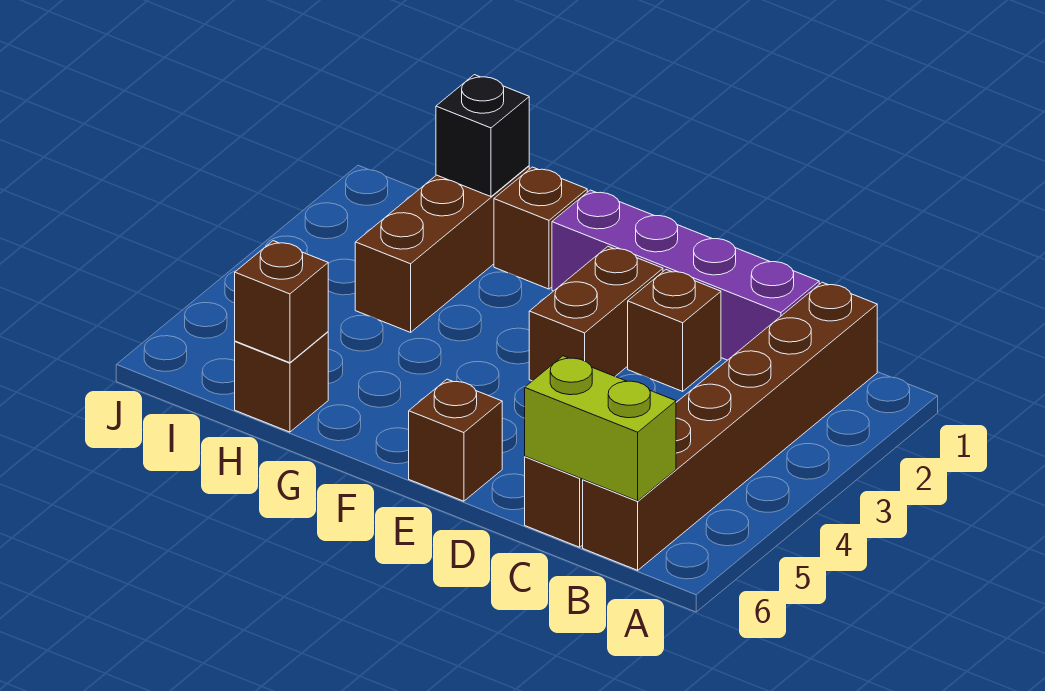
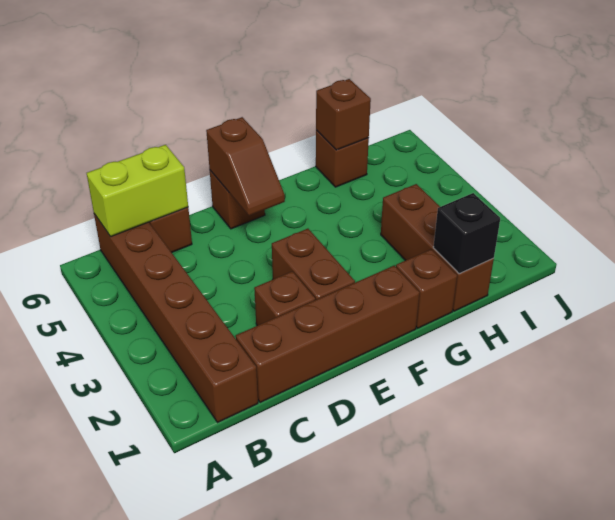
purple brick C1:F1 level 1 -> brown brick C1:F1 level 1
none -> brown slope E5:E6 level 2 top 6

